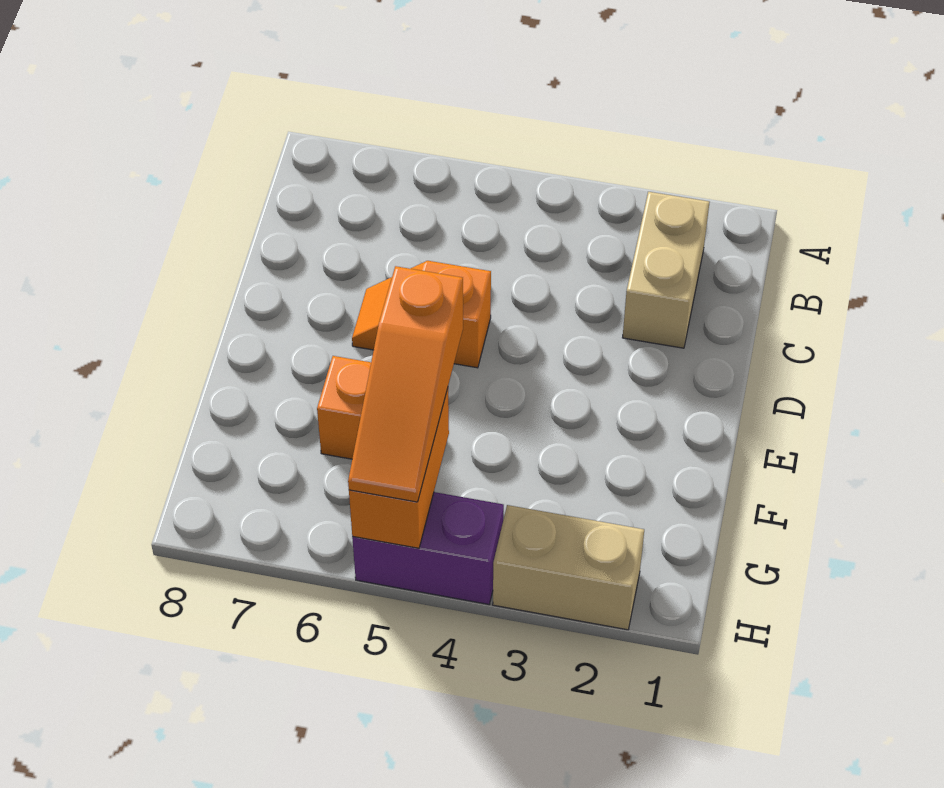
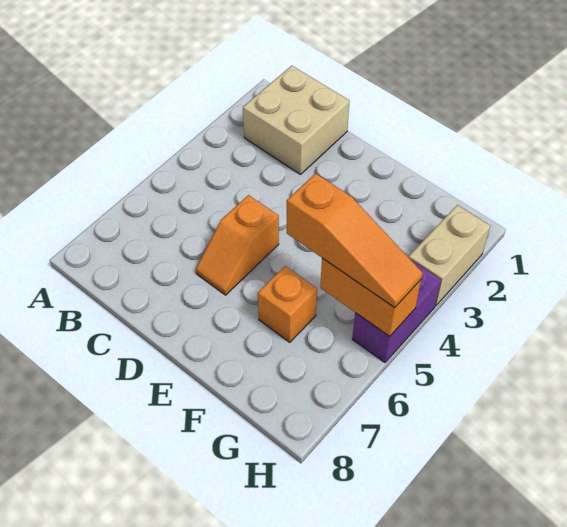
tan brick B2:C2 level 1 -> tan brick B1:C2 level 1

